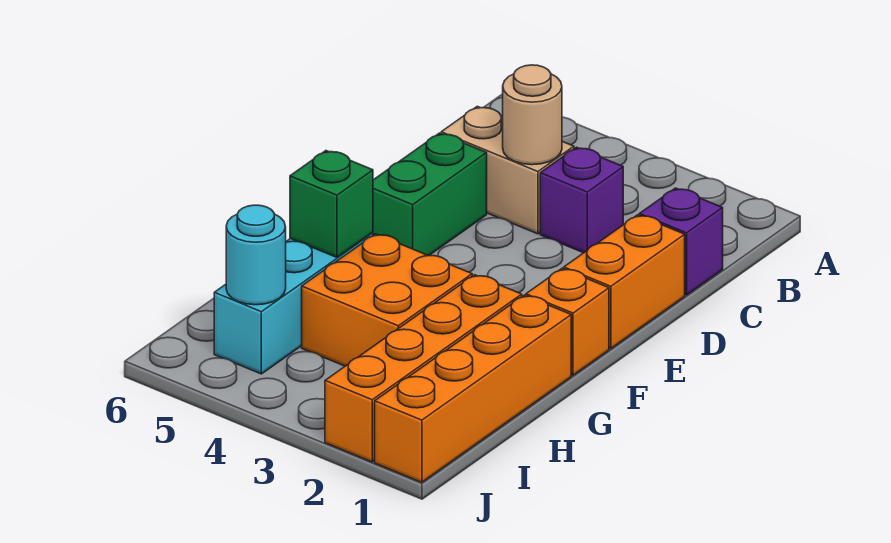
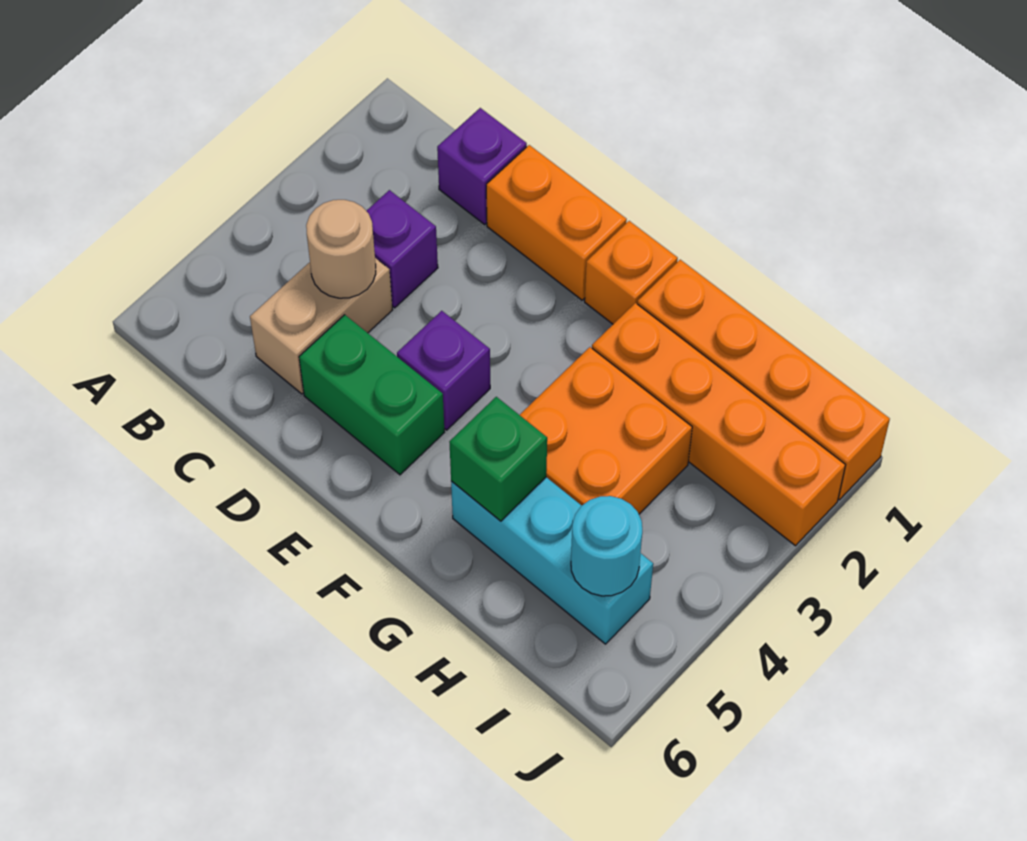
none -> purple brick E4 level 1

